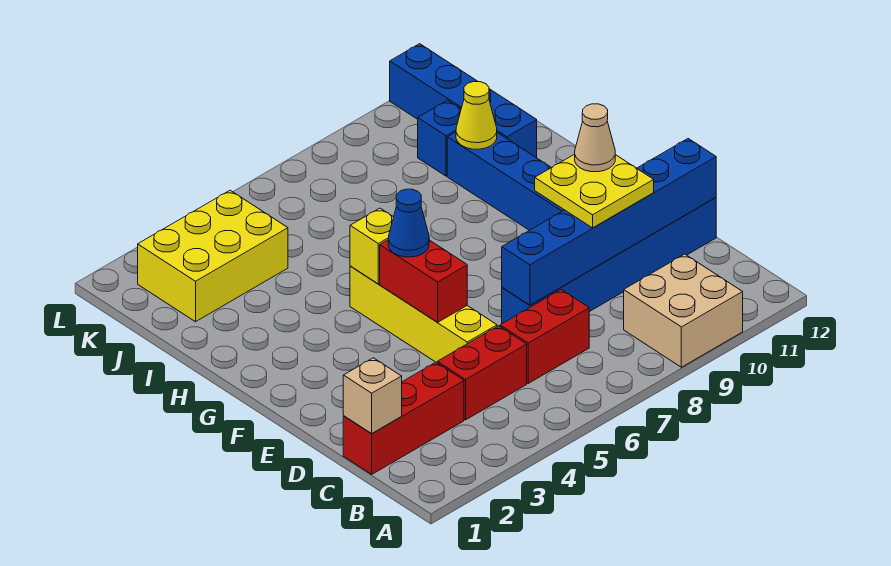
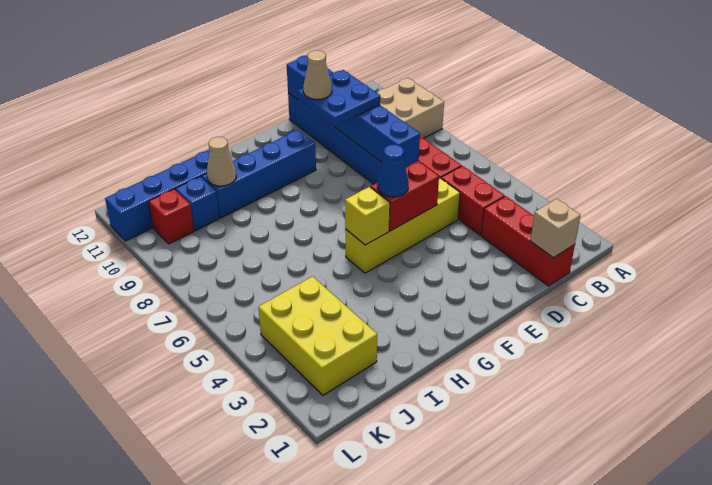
yellow plate D9:E10 level 3 -> blue plate D9:E10 level 3
yellow cone I10 level 2 -> tan cone I10 level 2
none -> red brick K10 level 1

